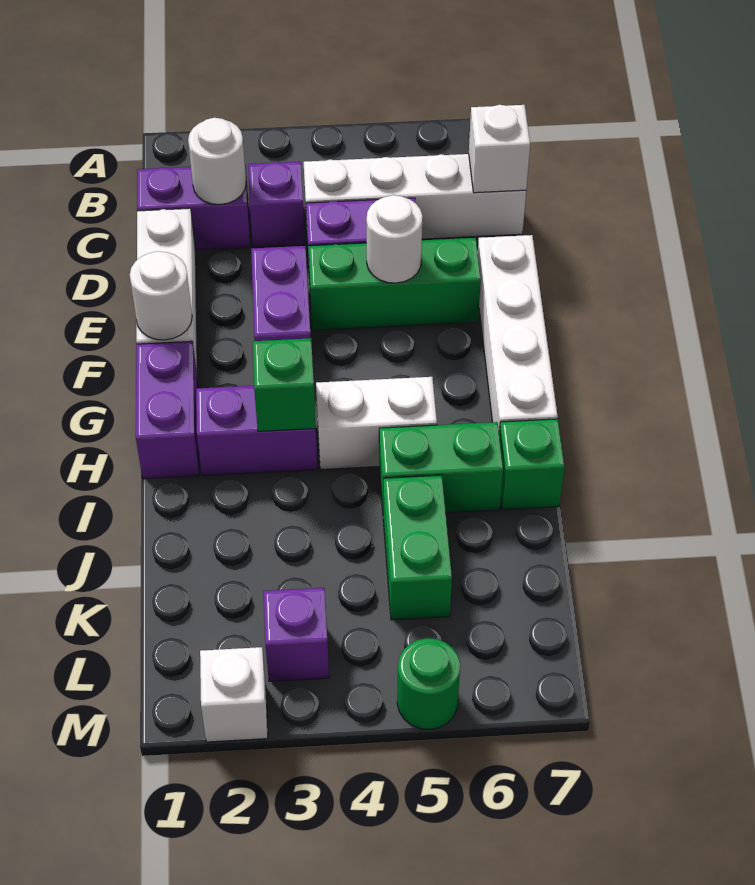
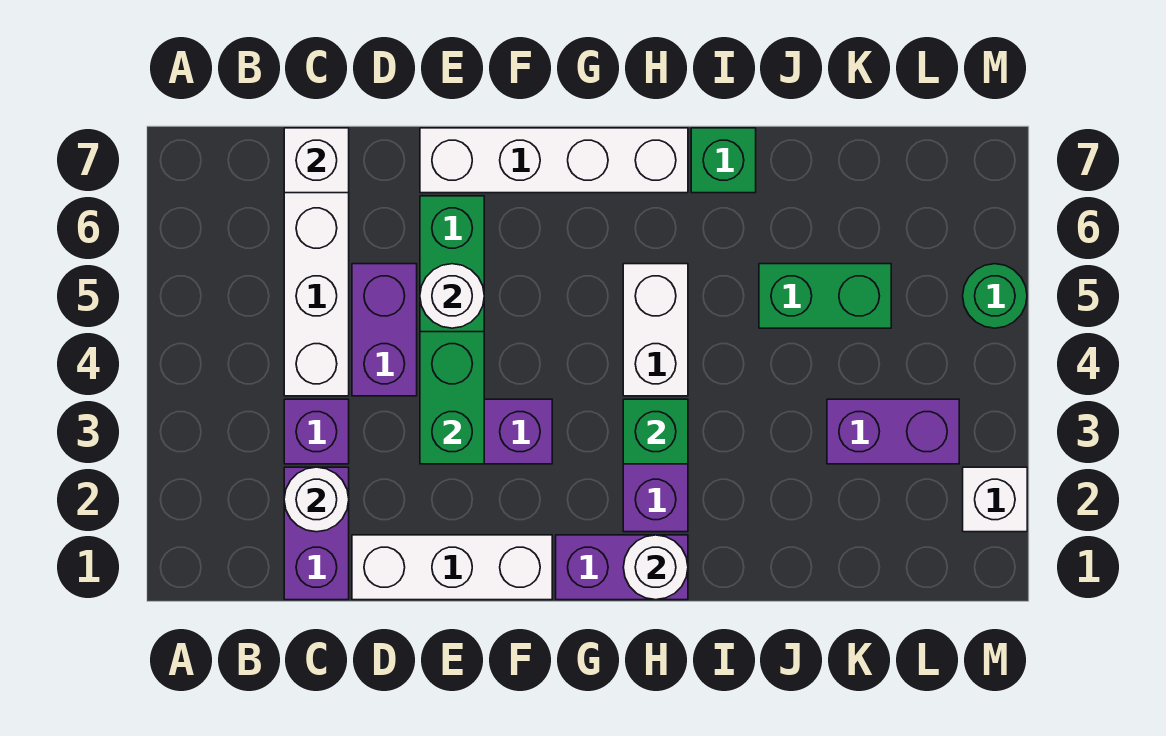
white round brick F1 level 2 -> white round brick H1 level 2
green brick I5:I6 level 1 -> green brick E3:E4 level 2
purple brick L3 level 1 -> purple brick K3:L3 level 1

